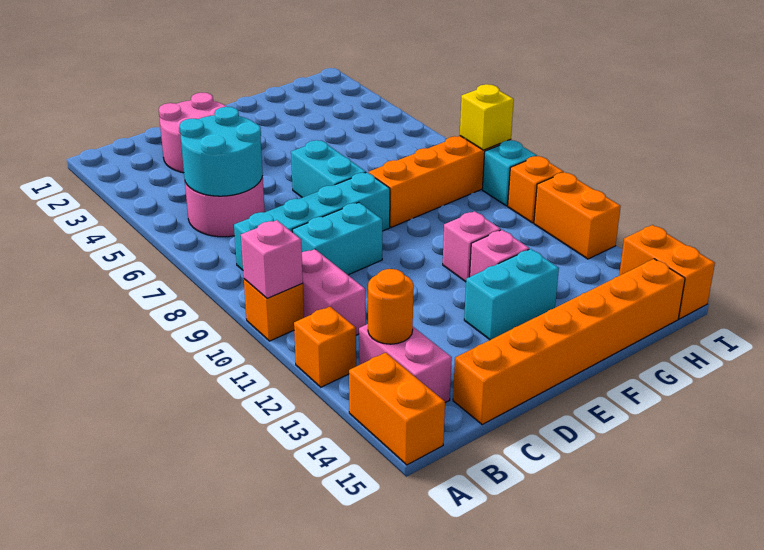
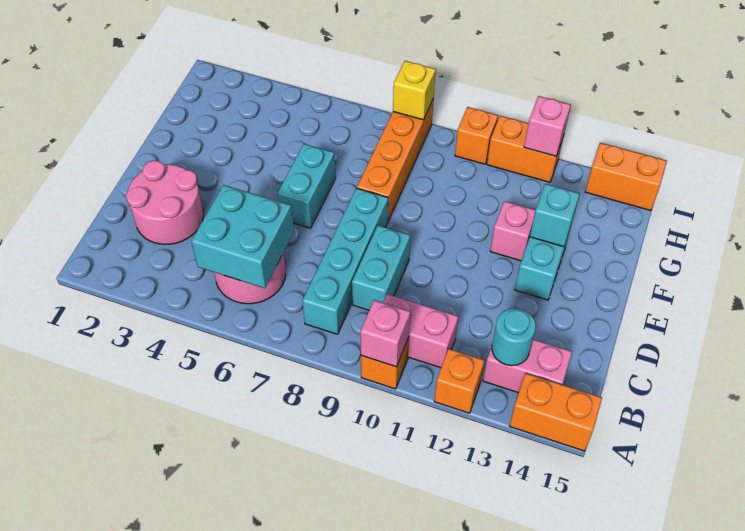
cyan round brick B5:C6 level 2 -> cyan brick B5:C6 level 2
orange round brick B13 level 2 -> cyan round brick B13 level 2
orange brick C15:H15 level 1 -> none
cyan brick E6:E7 level 1 -> cyan brick E6:F6 level 1
pink brick F11 level 1 -> pink brick I12 level 2
cyan brick I9 level 1 -> cyan brick F13 level 2

